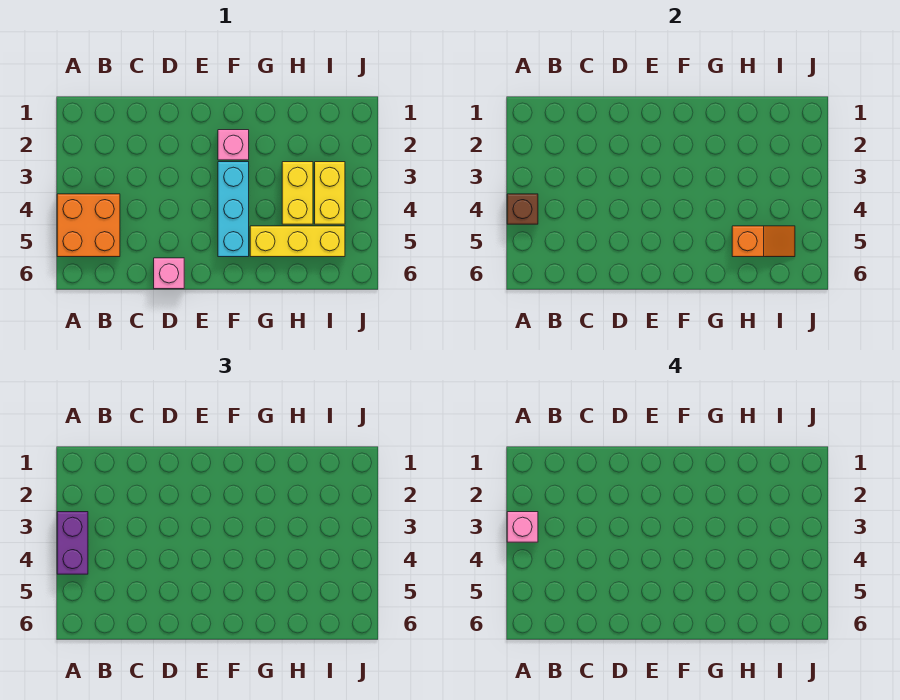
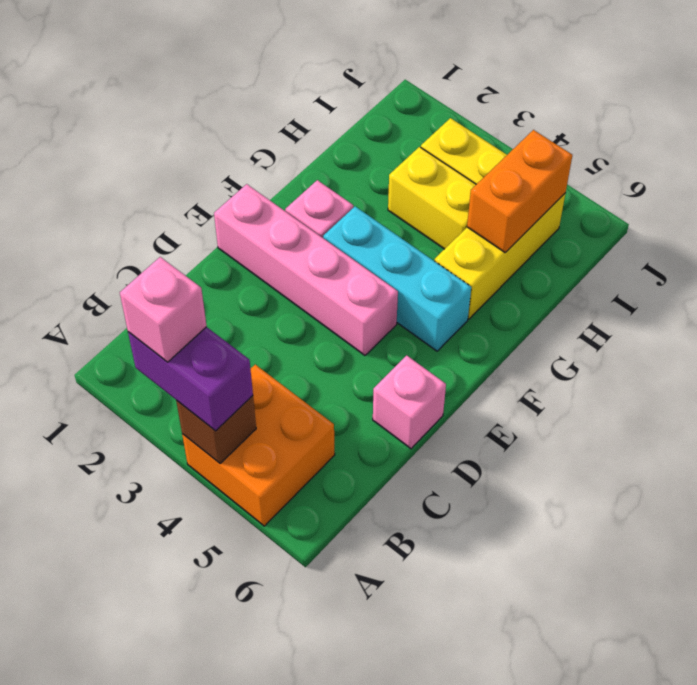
none -> pink brick E1:E4 level 1
orange slope H5:I5 level 2 top H -> orange brick H5:I5 level 2

